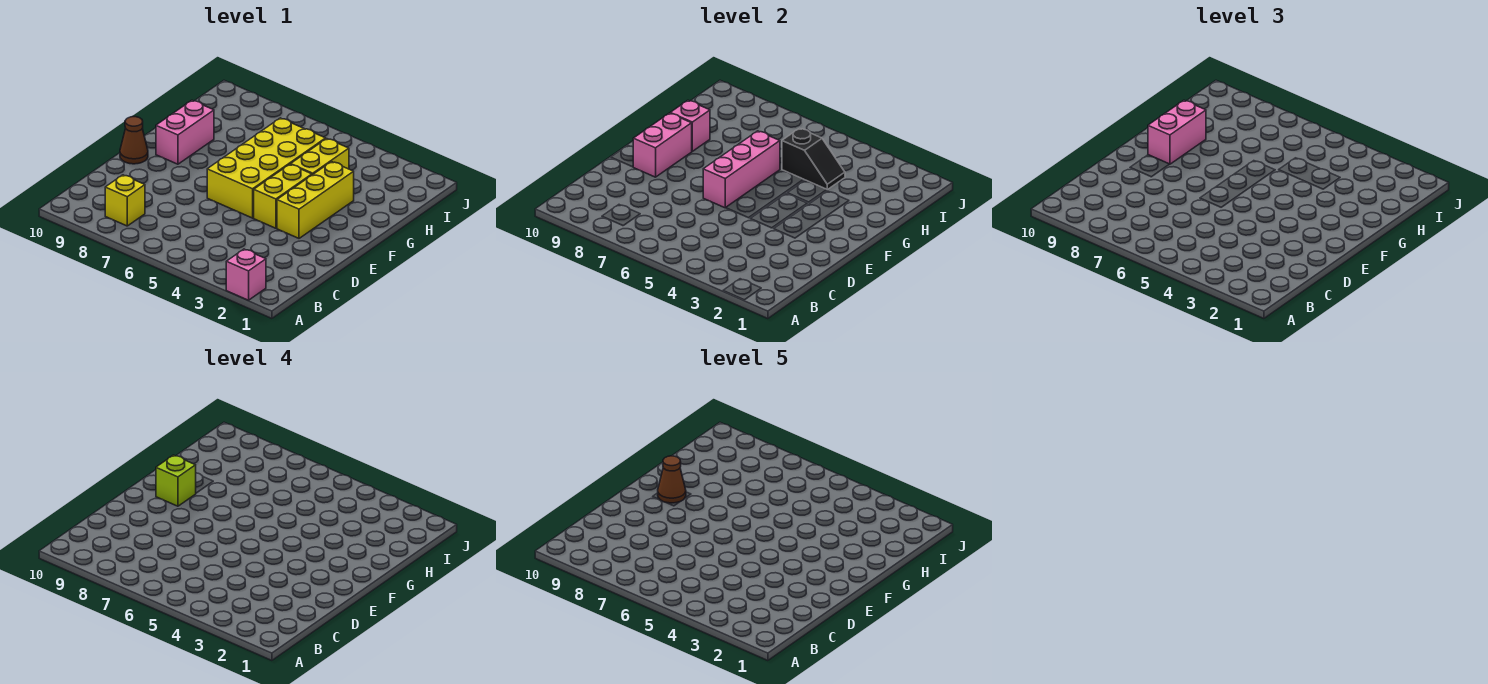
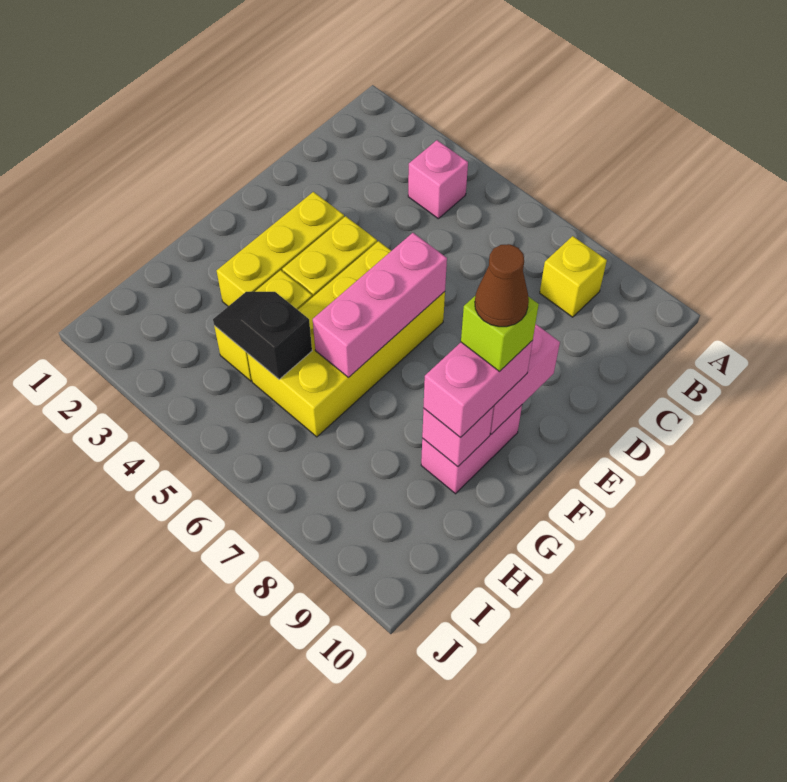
pink brick A2 level 1 -> pink brick B4 level 1
brown cone E10 level 1 -> none

